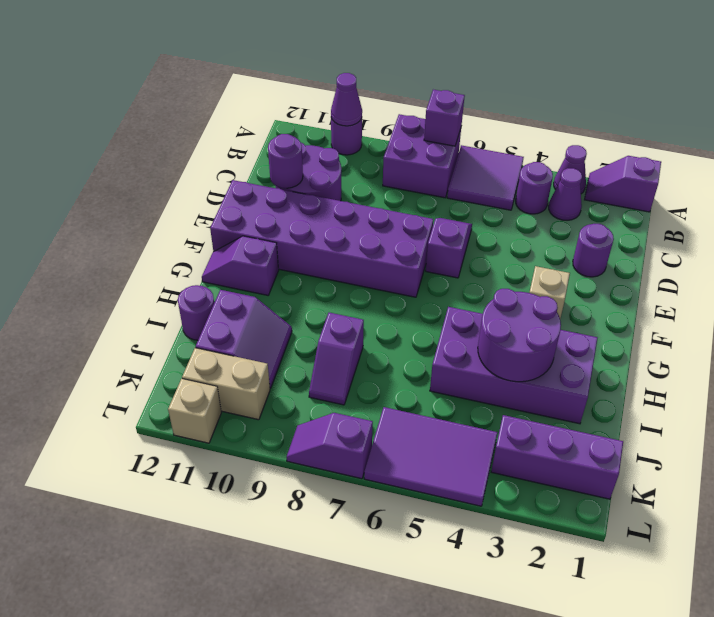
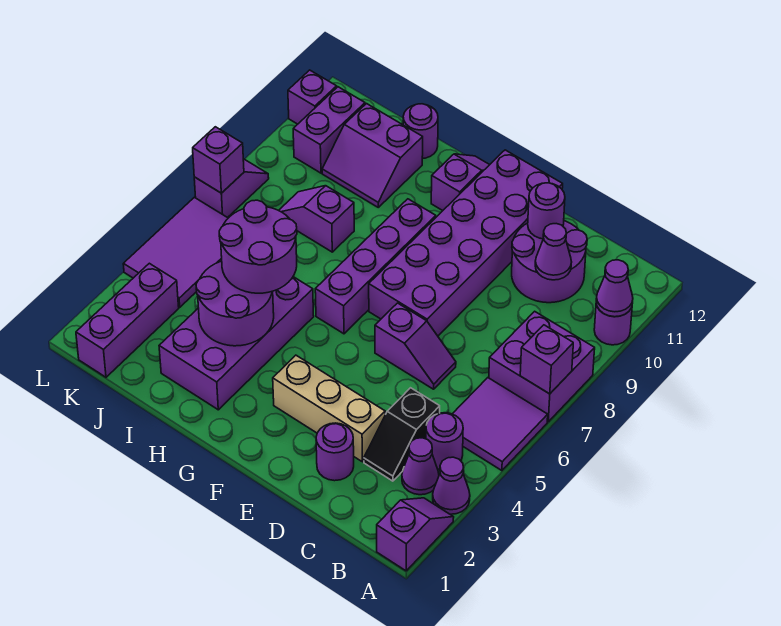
none -> black slope C3:C4 level 1 top 4
none -> purple cone C10 level 2
tan brick F3 level 1 -> tan brick D3:F3 level 1
none -> purple brick G6:G9 level 1
none -> purple round brick H4:I5 level 3
tan brick K10:K11 level 1 -> purple brick K10:K11 level 1
none -> purple brick L7 level 2
tan brick L11 level 1 -> purple brick L11 level 1

